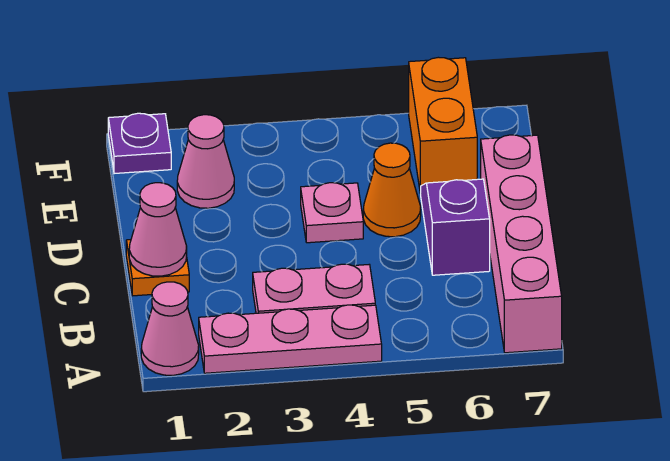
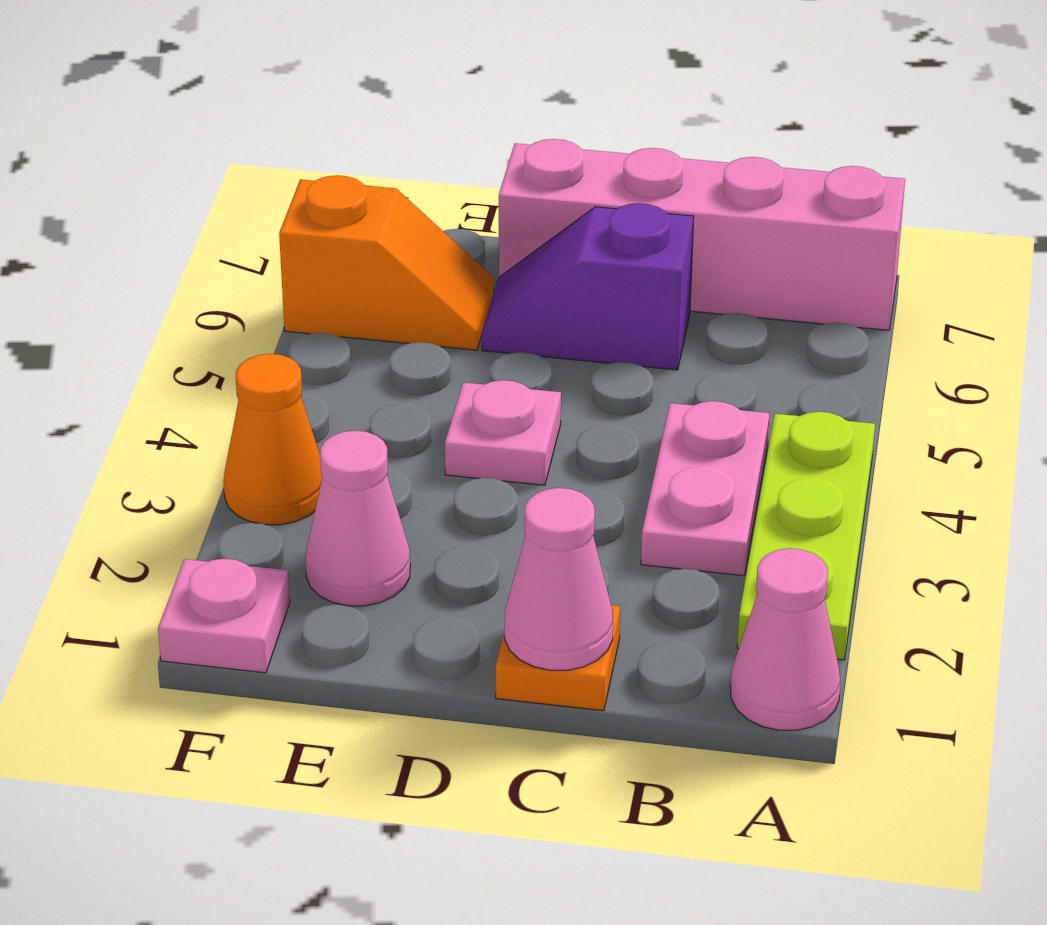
pink plate A2:A4 level 1 -> lime plate A2:A4 level 1
orange cone D5 level 1 -> orange cone F3 level 1
orange brick E6:F6 level 1 -> orange slope E6:F6 level 1 top F
purple plate F1 level 1 -> pink plate F1 level 1

